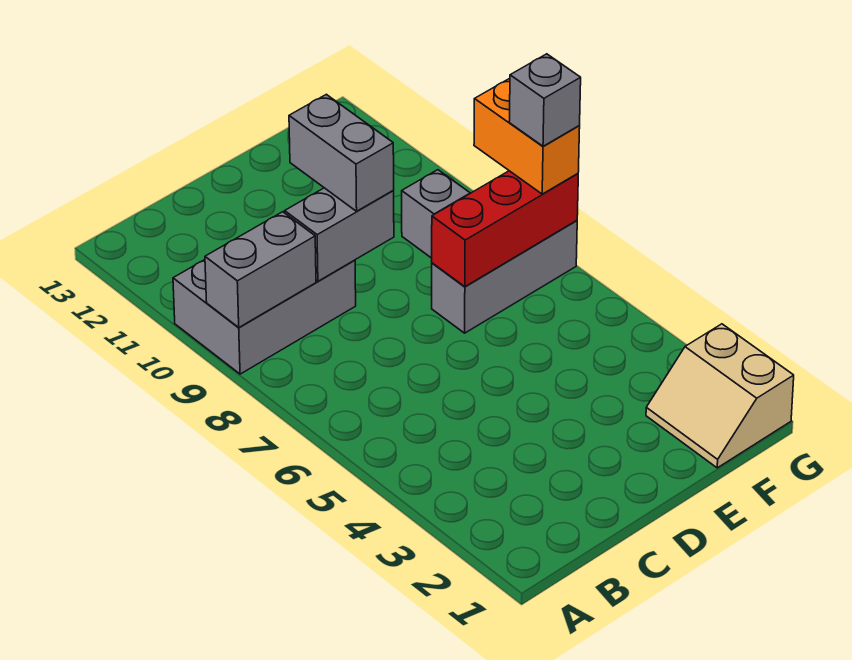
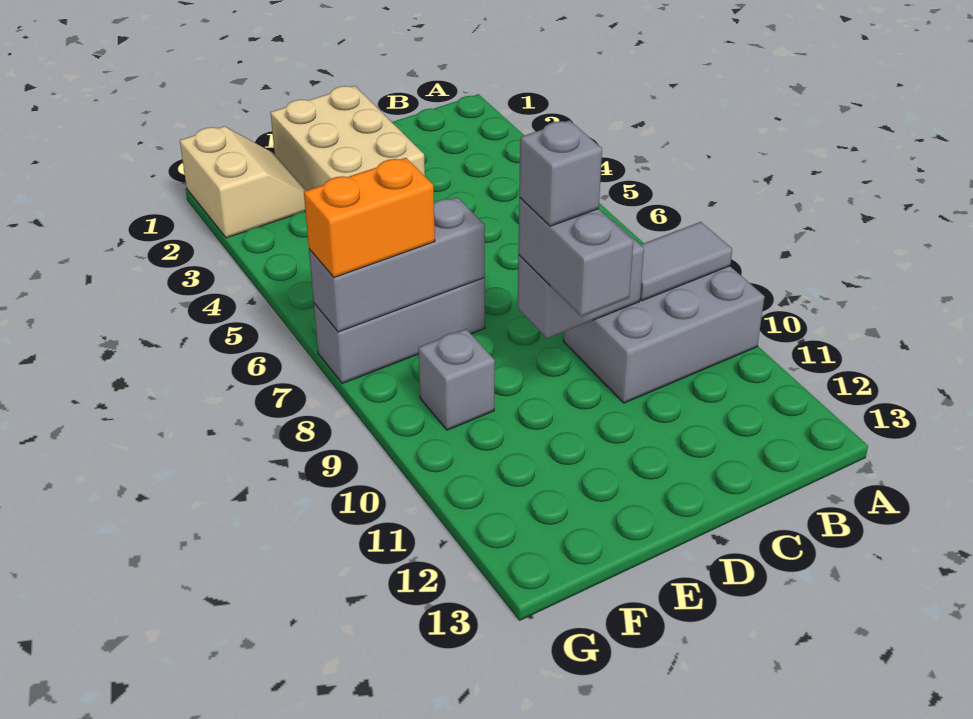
grey brick A9:B9 level 2 -> grey tile A9:B9 level 2
none -> tan brick D1:E3 level 1
red brick E7:G7 level 2 -> grey brick E7:G7 level 2
orange brick G7:G8 level 3 -> orange brick F7:G7 level 3
grey brick G7 level 4 -> grey brick D9 level 4

